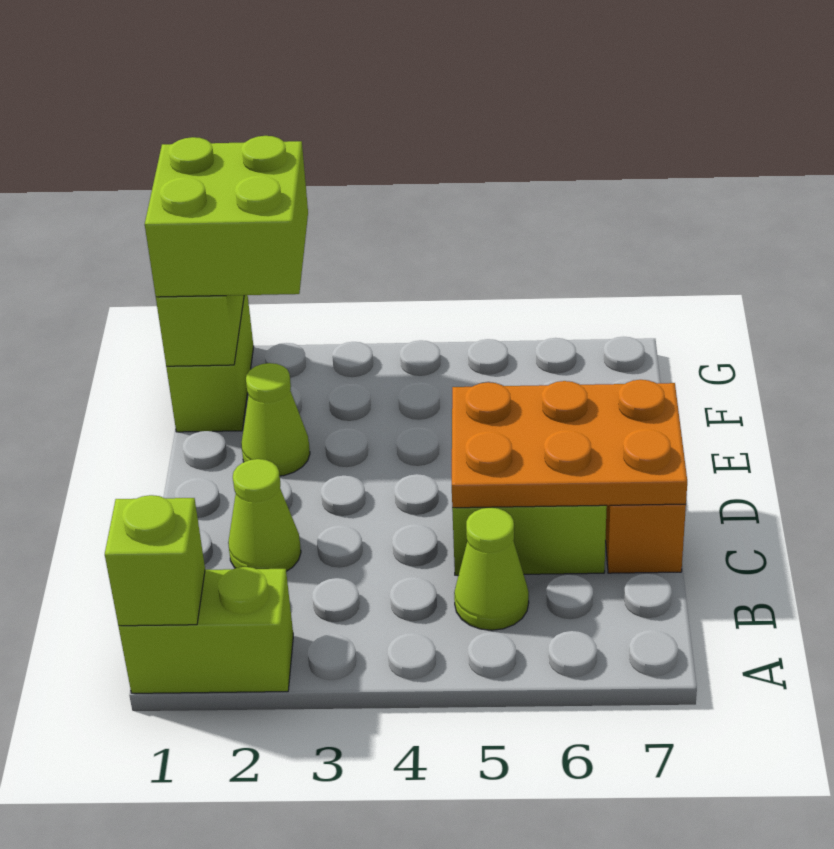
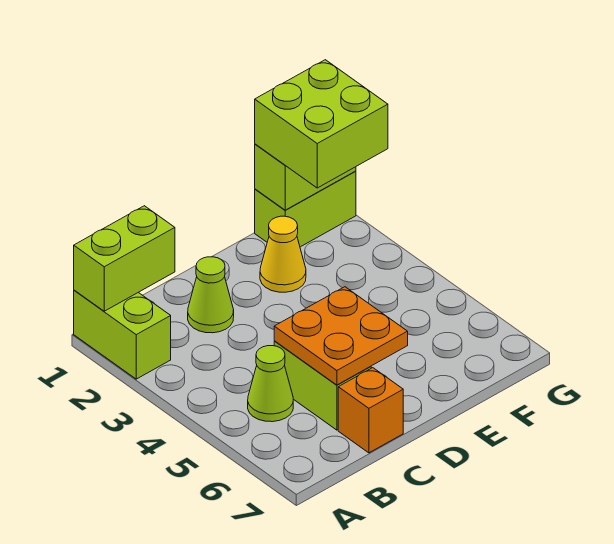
lime brick A1 level 2 -> lime brick A1:B1 level 2
orange plate C5:D7 level 2 -> orange plate C5:D6 level 2
lime cone E2 level 1 -> yellow cone E2 level 1

